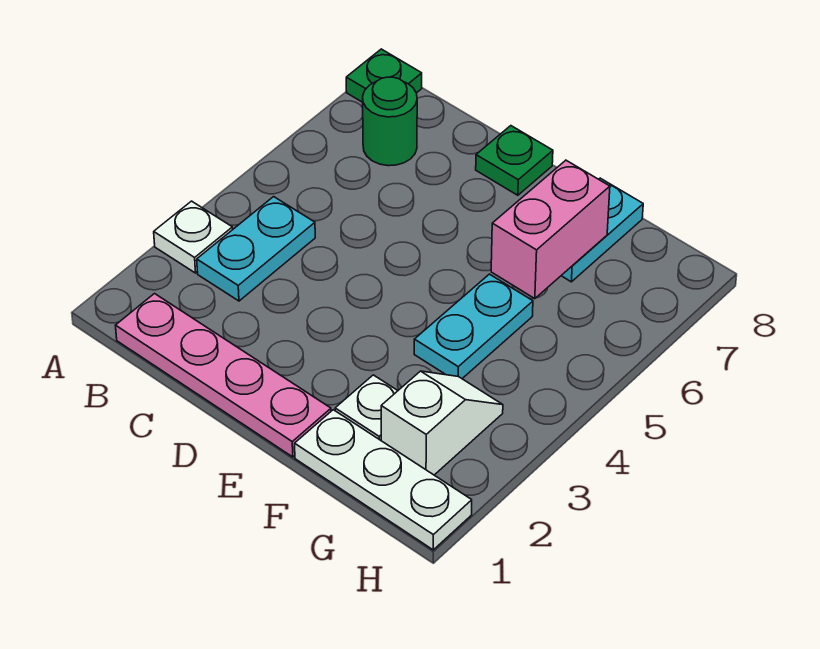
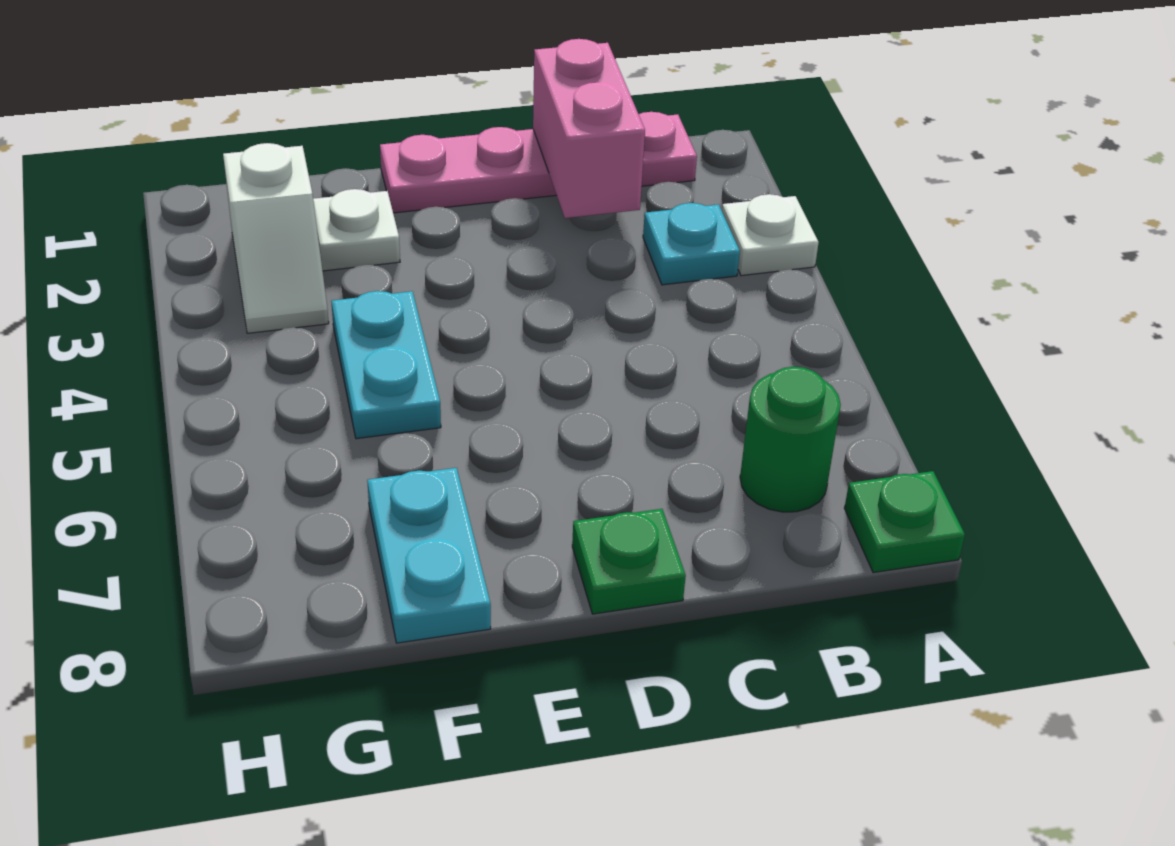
cyan plate B3:B4 level 1 -> cyan plate B3 level 1
white plate F1:H1 level 1 -> none
pink brick F6:F7 level 2 -> pink brick C1:C2 level 2

